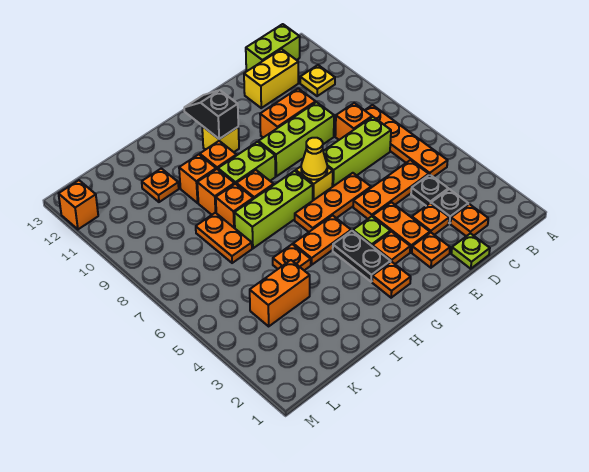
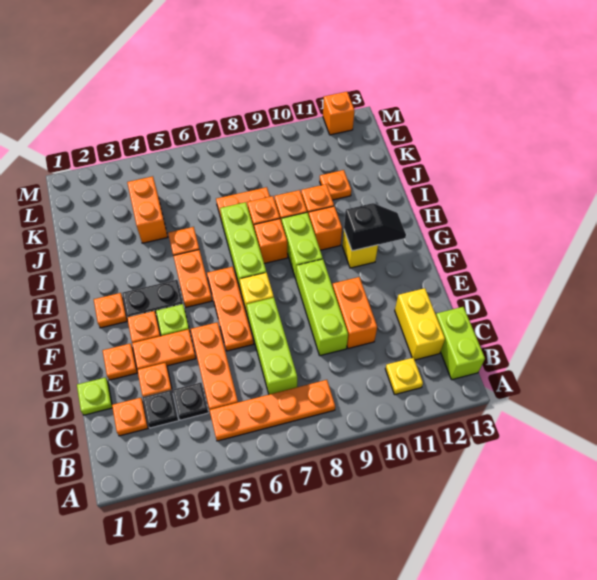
orange brick C8 level 1 -> none
yellow cone F7 level 2 -> none

